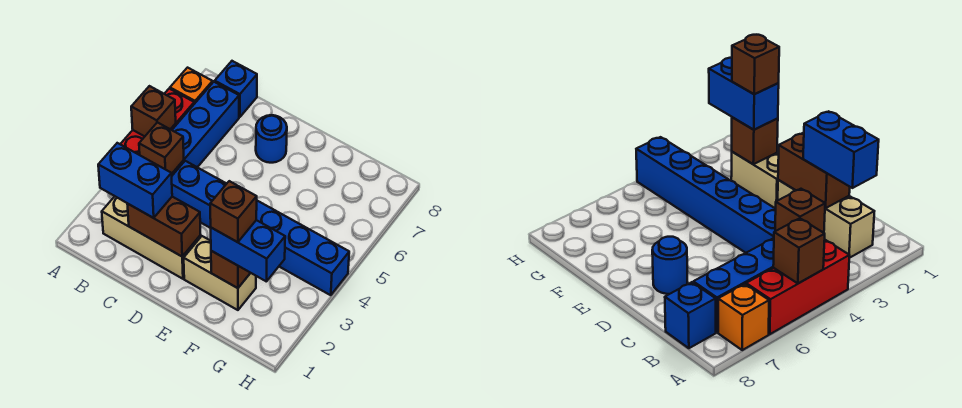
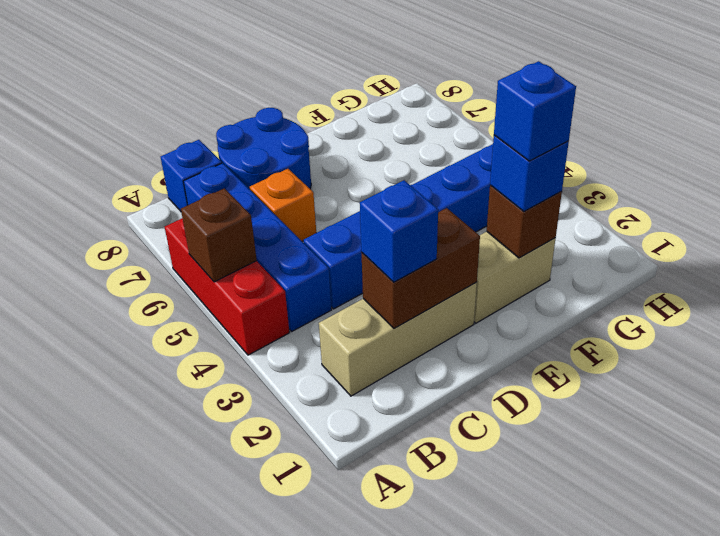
orange brick A7 level 1 -> orange brick C6 level 1
blue brick B2:C2 level 3 -> blue brick C2 level 3
brown brick B4 level 2 -> none
blue round brick D7 level 1 -> blue round brick C7:D8 level 1
blue brick F2:G2 level 3 -> blue brick F2 level 3
brown brick F2 level 4 -> blue brick F2 level 4

